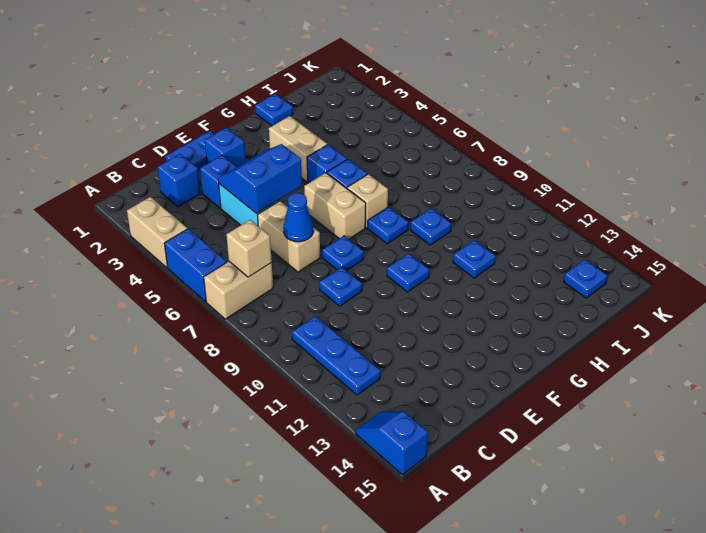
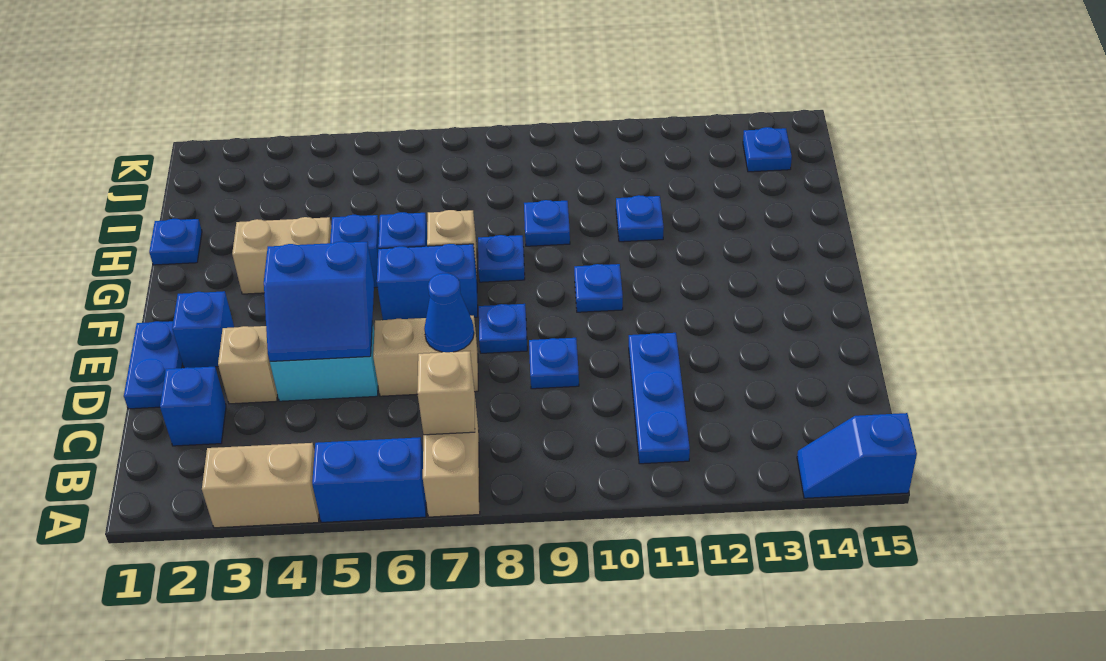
blue plate B10:B12 level 1 -> blue plate B11:D11 level 1
blue brick D3 level 1 -> tan brick D3 level 1
blue slope D4:E5 level 2 top 5 -> blue slope D4:E5 level 2 top E
tan brick F6:F7 level 1 -> blue brick F6:F7 level 1

